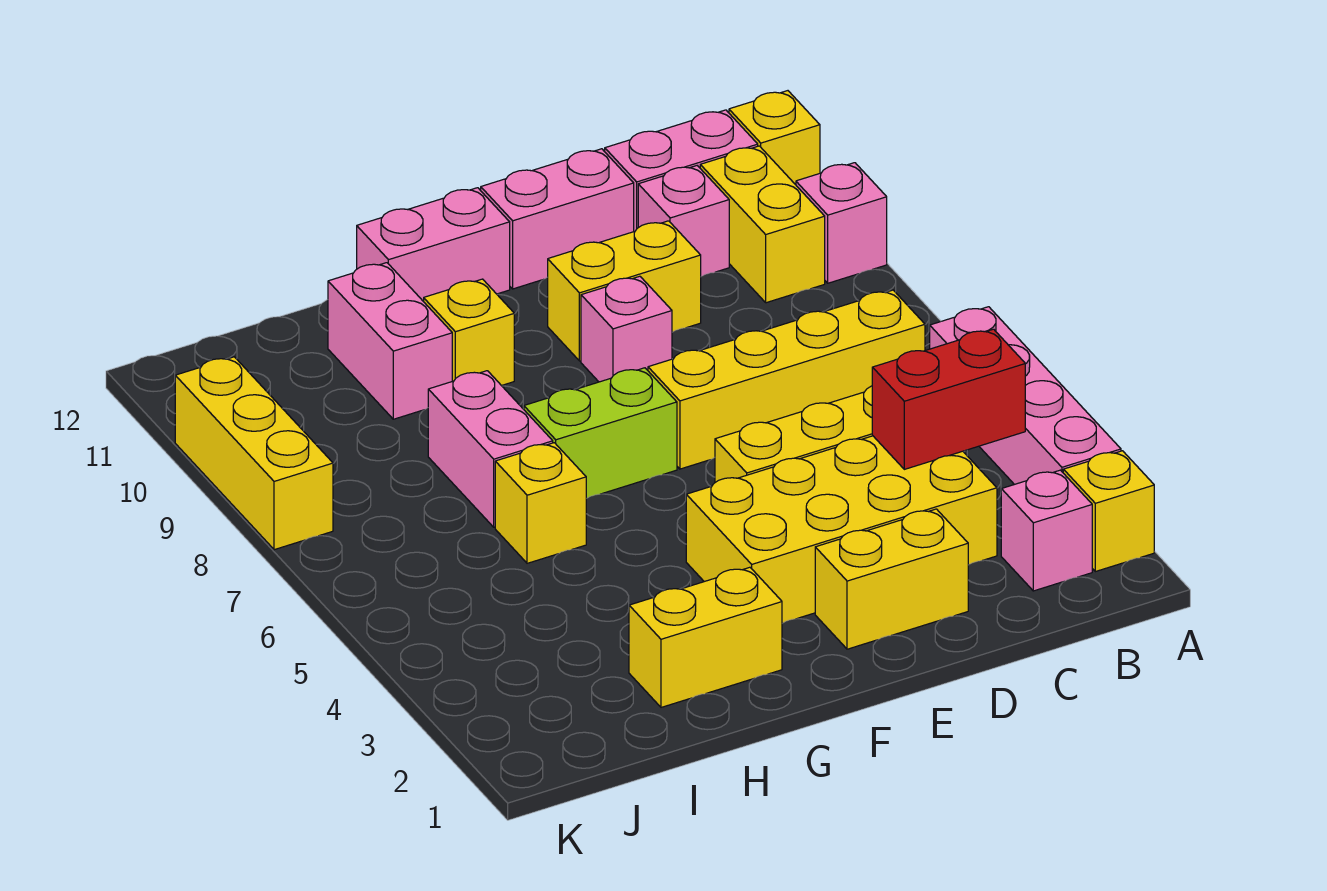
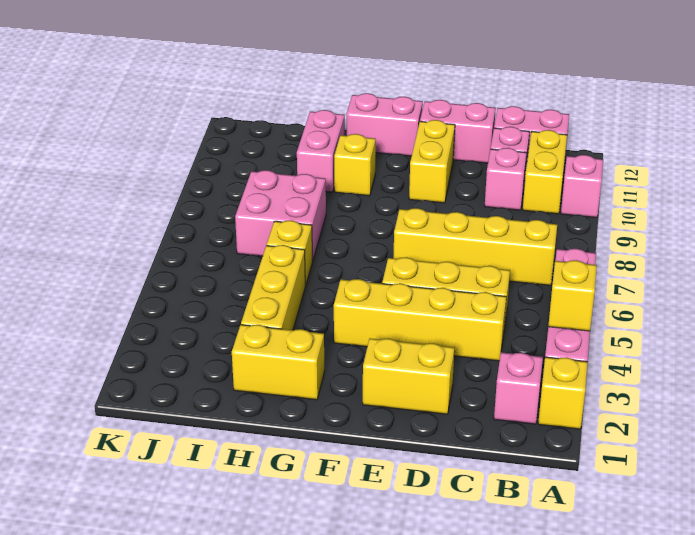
yellow brick A12 level 1 -> yellow brick A4 level 2
red brick B4:C4 level 2 -> none
yellow brick C3:F4 level 1 -> yellow brick C4:F4 level 1
yellow brick D10:E10 level 1 -> yellow brick E10:E11 level 1
pink brick E9 level 1 -> pink brick C10 level 1
lime brick F7:G7 level 1 -> none
pink brick H7:H8 level 1 -> pink brick H7:I8 level 1
yellow brick K8:K10 level 1 -> yellow brick H3:H5 level 1

